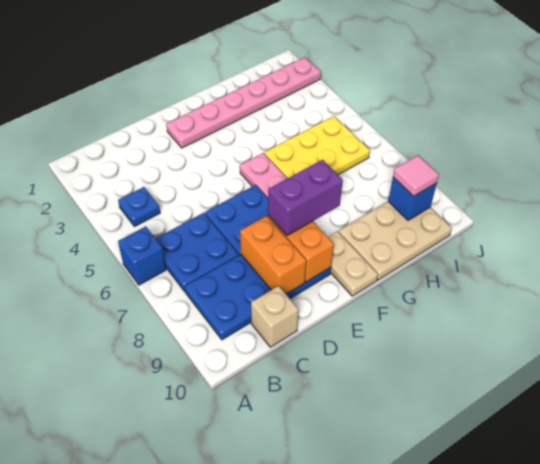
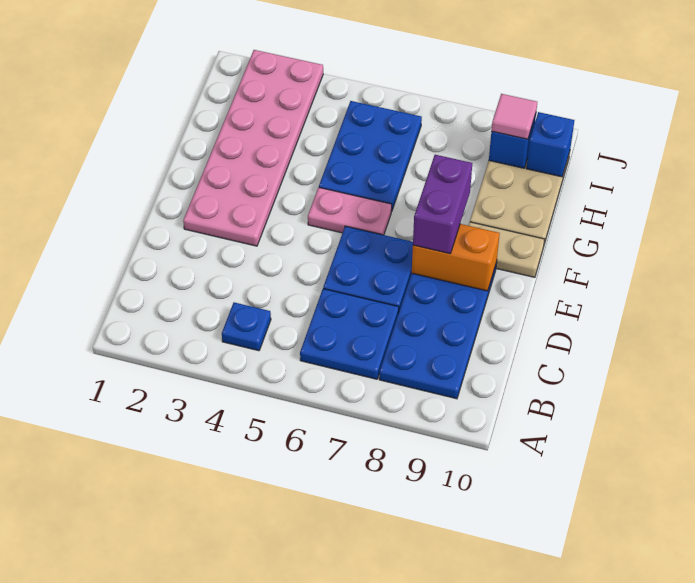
blue brick A6 level 1 -> blue brick I10 level 2
tan brick C10 level 1 -> none
orange brick D8:D9 level 2 -> none
pink plate E2:J2 level 1 -> pink plate E2:J3 level 1
yellow plate G5:I6 level 1 -> blue plate G5:I6 level 1

